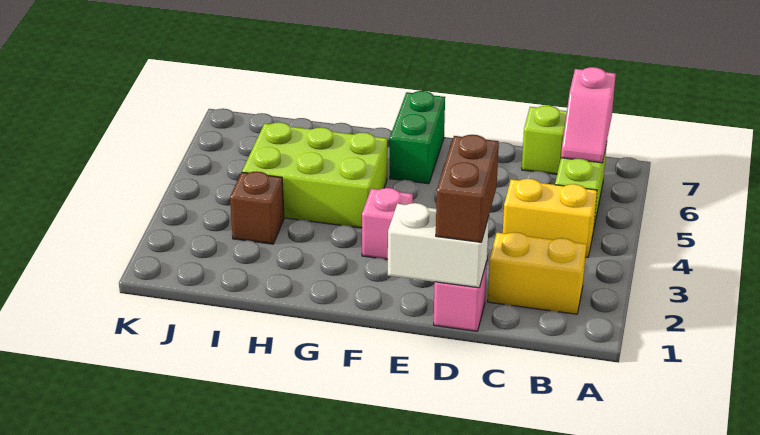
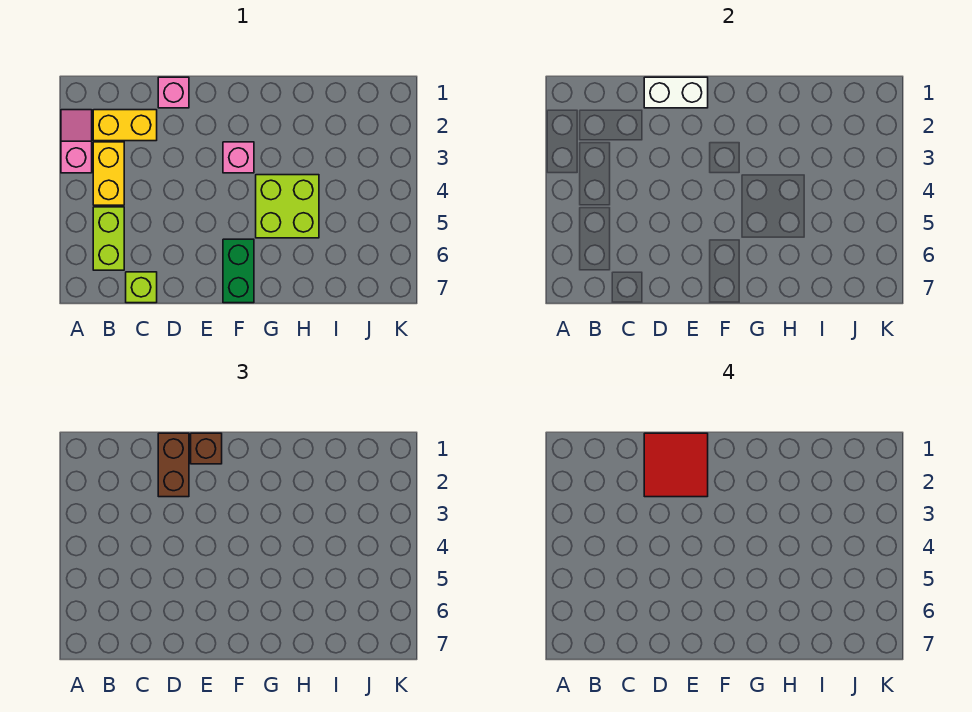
yellow brick B4:C4 level 1 -> yellow brick B3:B4 level 1
pink slope B6:B7 level 2 top 7 -> pink slope A2:A3 level 1 top 3
none -> red tile D1:E2 level 4
lime brick G4:I5 level 1 -> lime brick G4:H5 level 1
brown brick I3 level 1 -> brown brick E1 level 3

